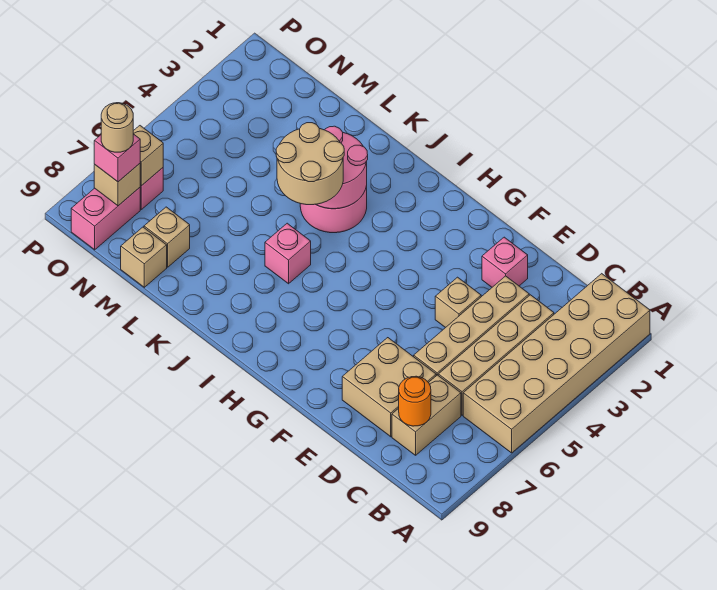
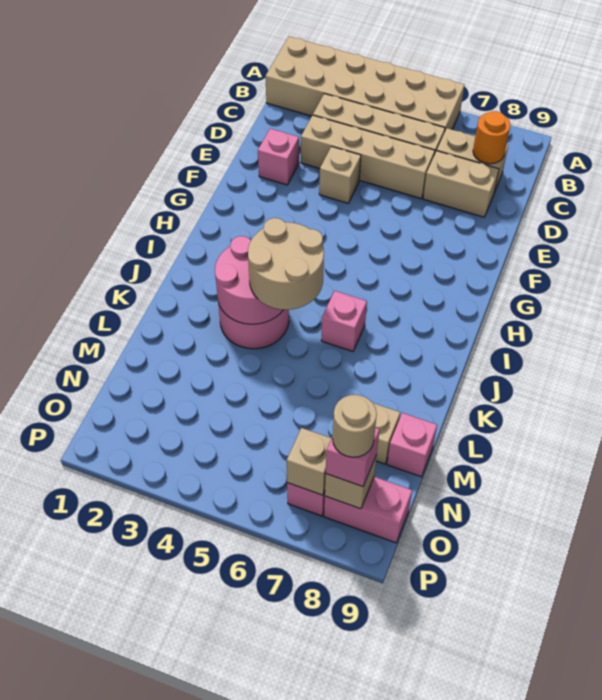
tan brick D7:E8 level 1 -> tan brick D7:D8 level 1
tan brick M9 level 1 -> pink brick M9 level 1

